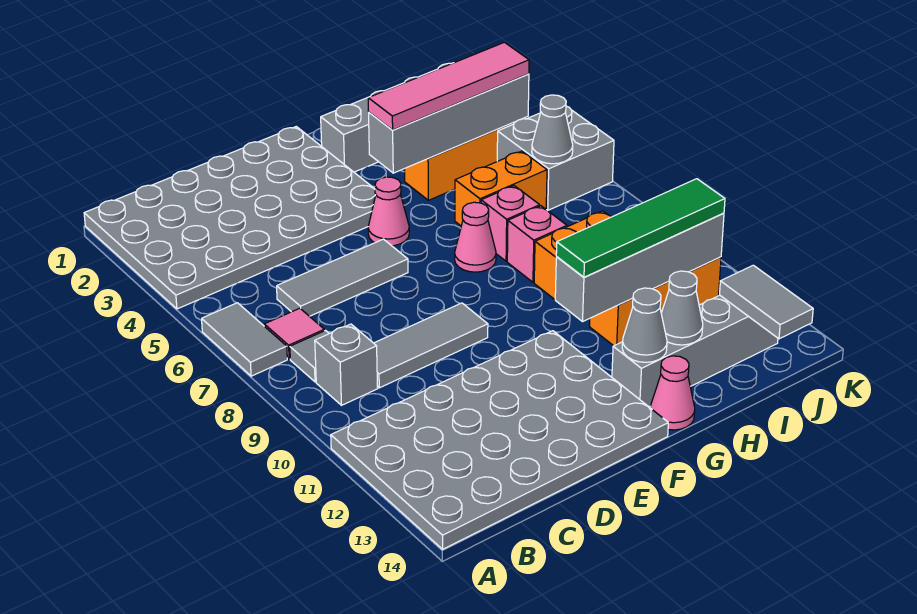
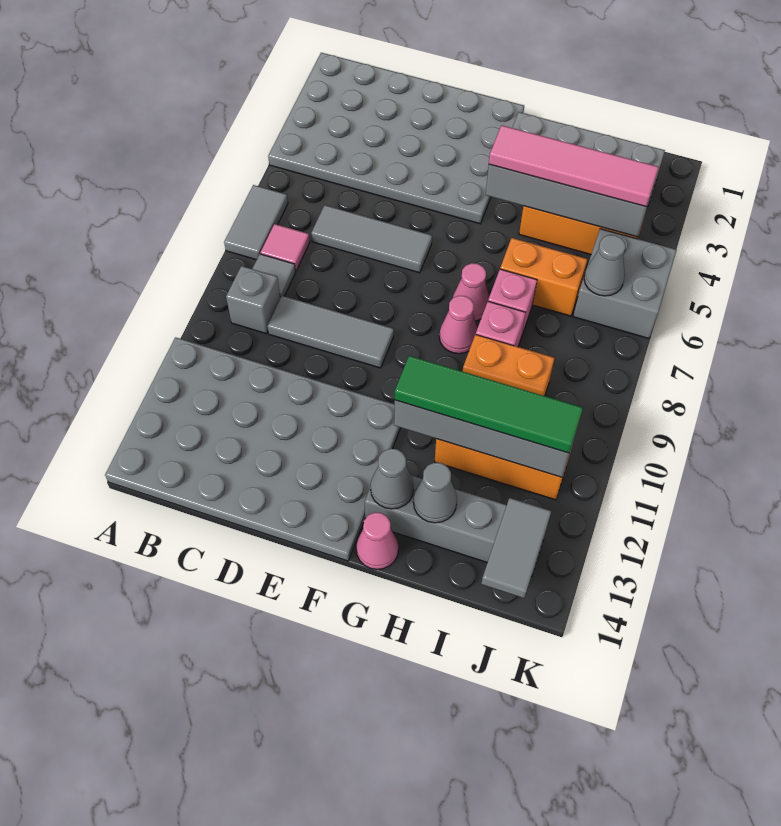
pink cone F5 level 1 -> pink cone G8 level 1

